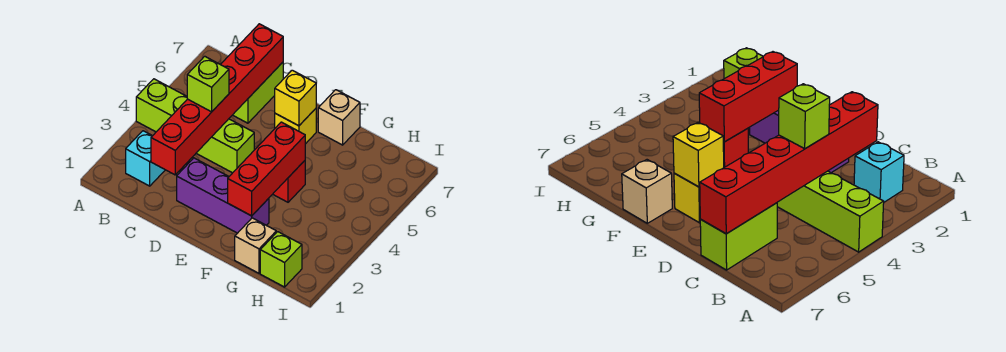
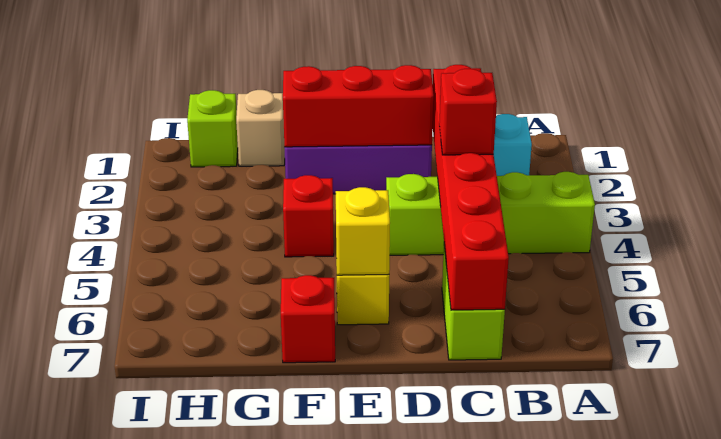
lime brick C4 level 3 -> red brick C4 level 3
red brick F2:F4 level 2 -> red brick D2:F2 level 2
tan brick F7 level 1 -> red brick F7 level 1

